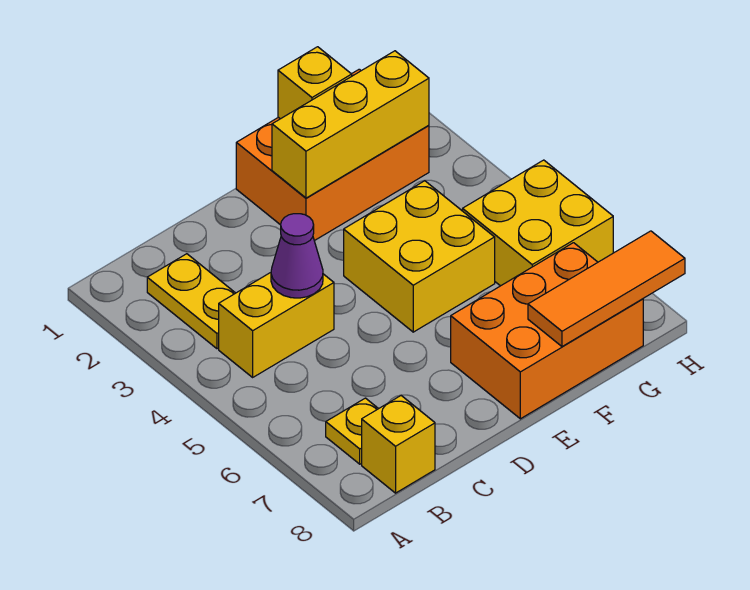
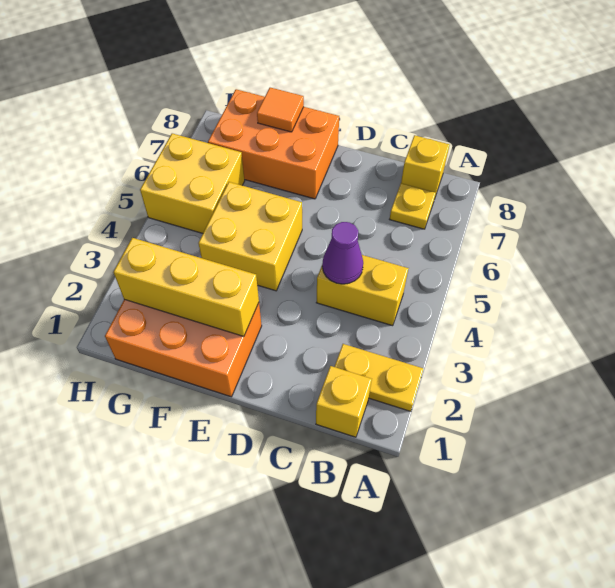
yellow plate B2:B3 level 1 -> yellow plate A2:B2 level 1
yellow brick F1 level 2 -> yellow brick B1 level 1
orange tile F8:H8 level 2 -> orange tile F8 level 2

